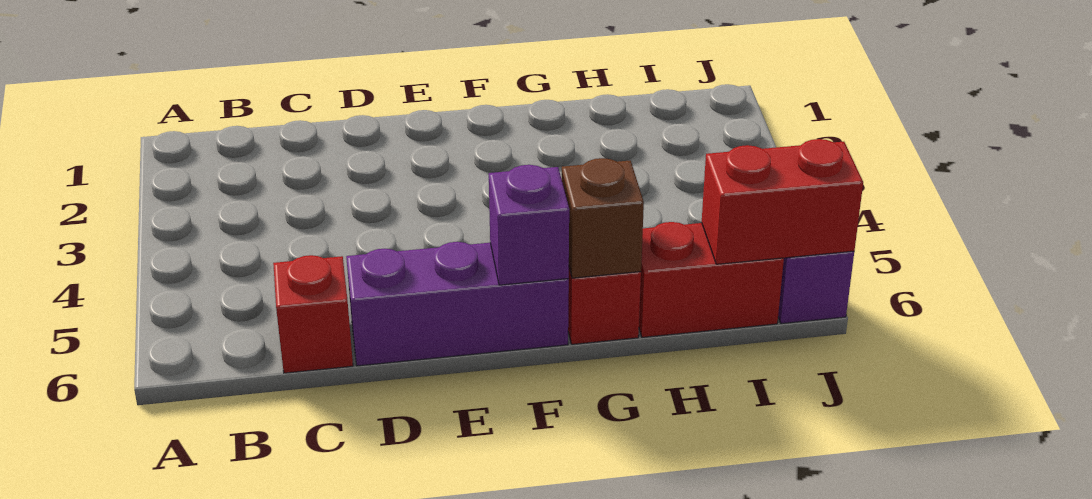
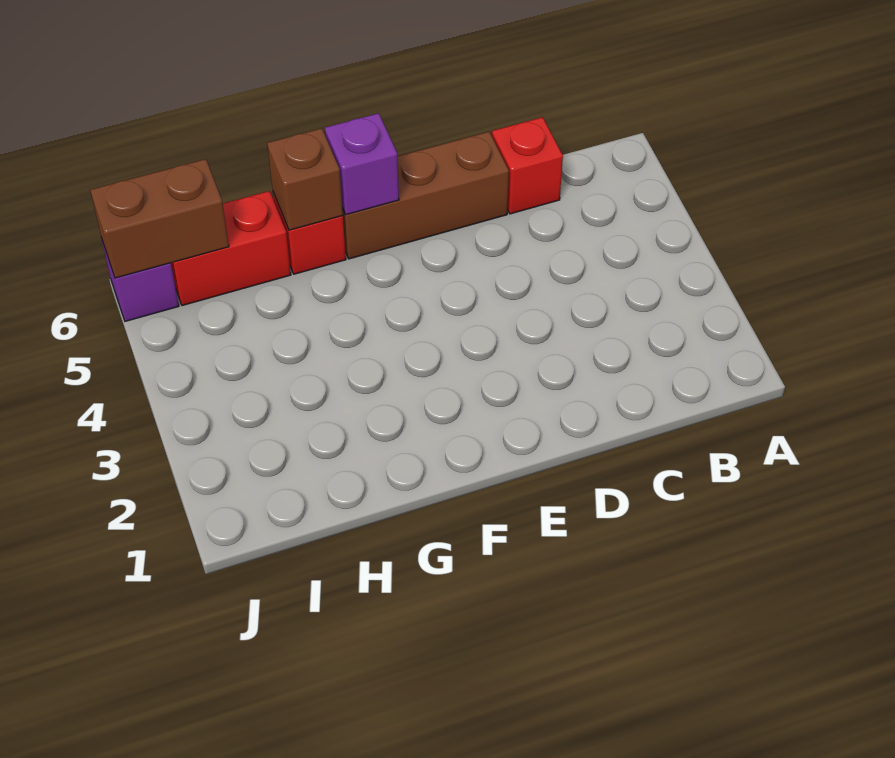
purple brick D6:F6 level 1 -> brown brick D6:F6 level 1
red brick I6:J6 level 2 -> brown brick I6:J6 level 2

